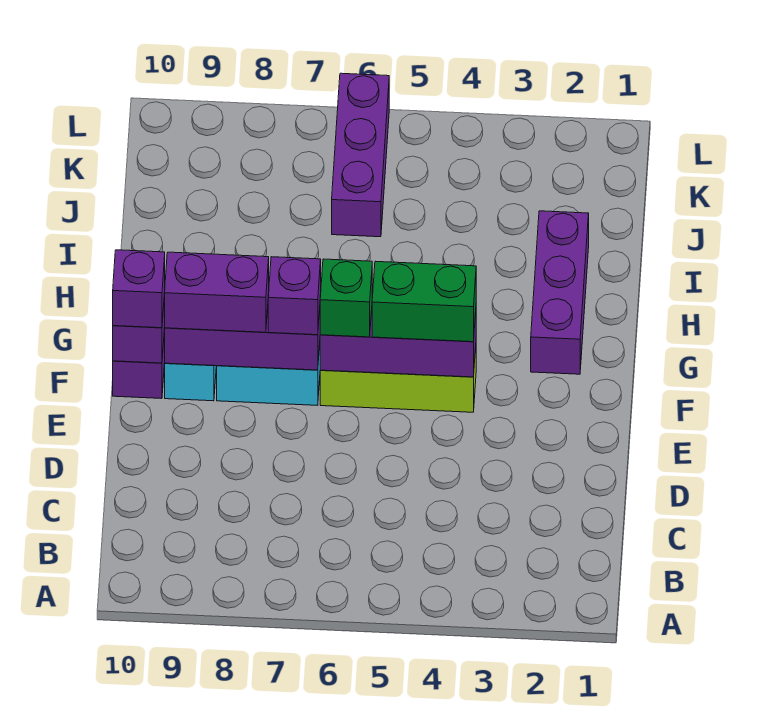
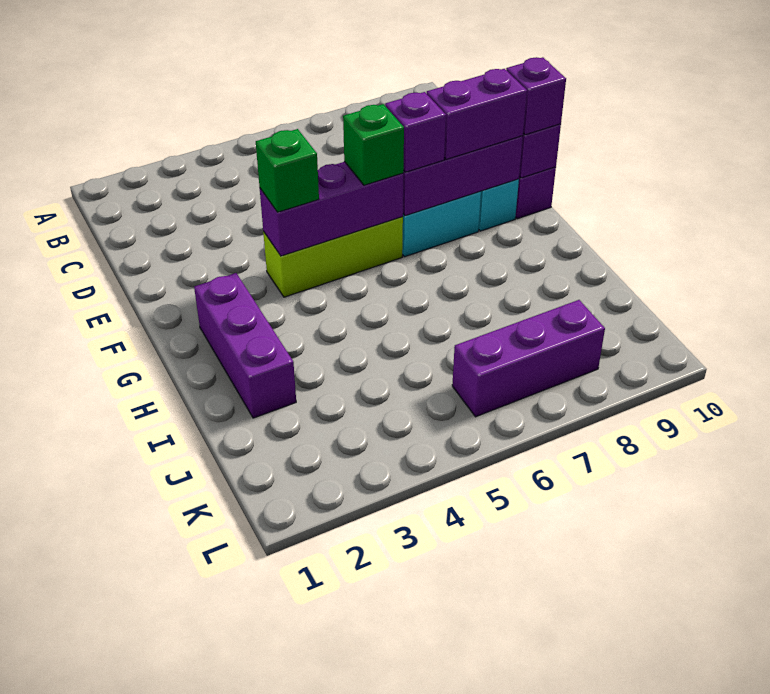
green brick F4:F5 level 3 -> green brick F4 level 3
purple brick J6:L6 level 1 -> purple brick K6:K8 level 1

